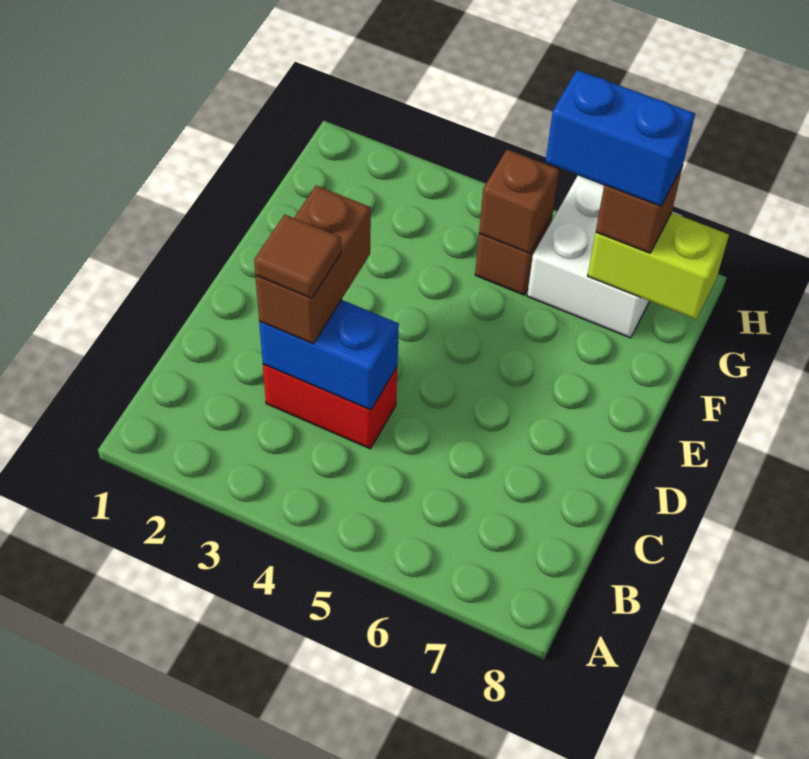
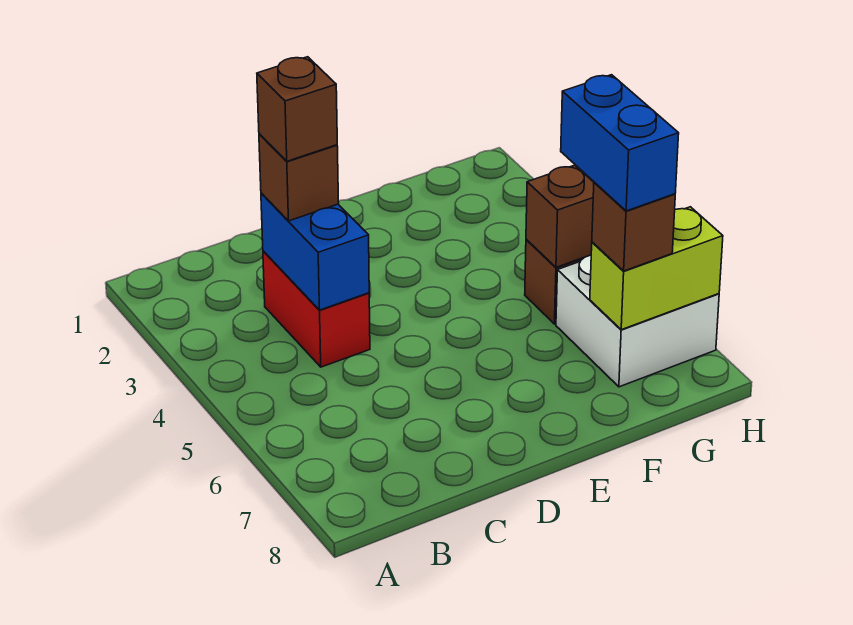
brown brick C3:D3 level 3 -> brown brick C3 level 3
brown tile C3 level 4 -> brown brick C3 level 4
lime brick G7:G8 level 2 -> lime brick G7:H7 level 2

